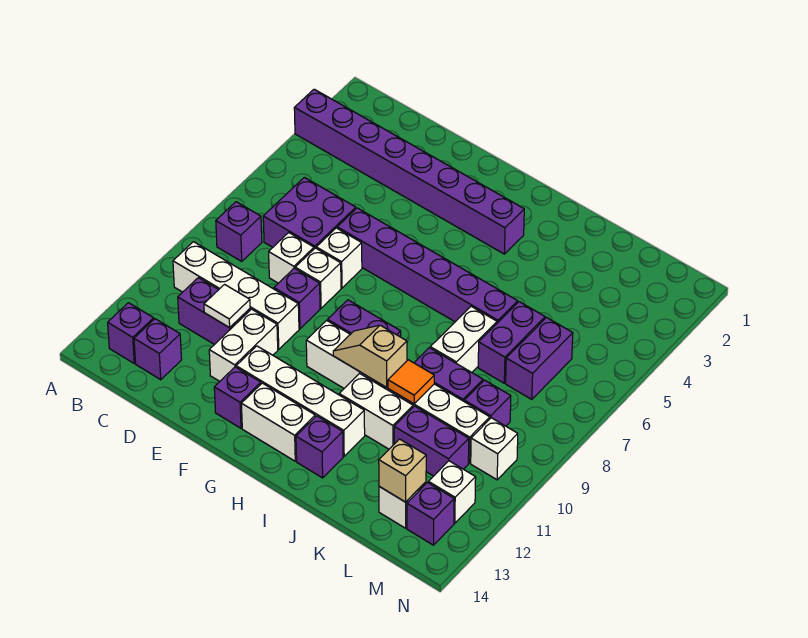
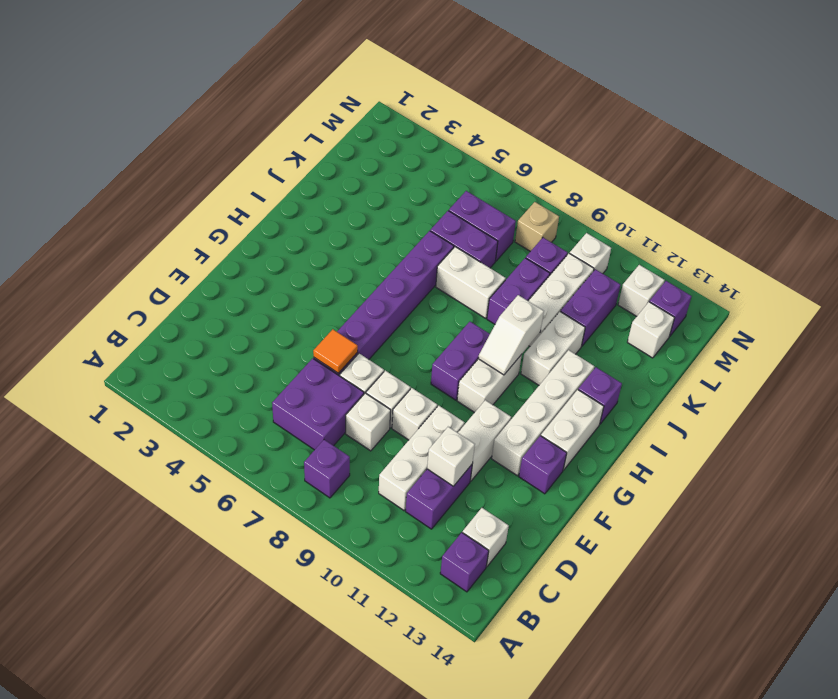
purple brick A3:H3 level 1 -> none
white brick B10:E10 level 1 -> white brick C10:E10 level 1
purple brick C13 level 1 -> white brick C13 level 1
white tile D11 level 2 -> white brick D11 level 2
purple brick E9 level 1 -> white brick E9 level 1
white brick E11:E12 level 1 -> white brick E11:F11 level 1
tan slope H10:I10 level 2 top I -> white slope H10:I10 level 2 top I
orange tile J10 level 2 -> orange tile E6 level 2
tan brick L13 level 2 -> tan brick M8 level 1

